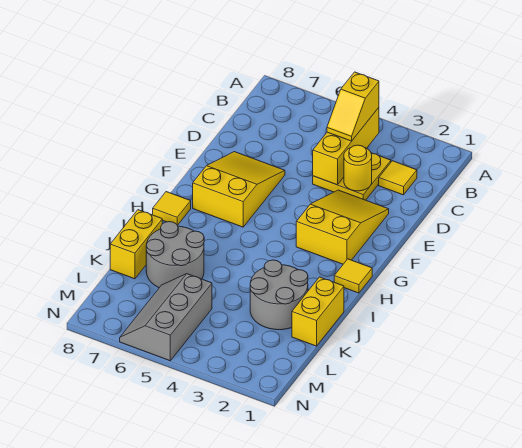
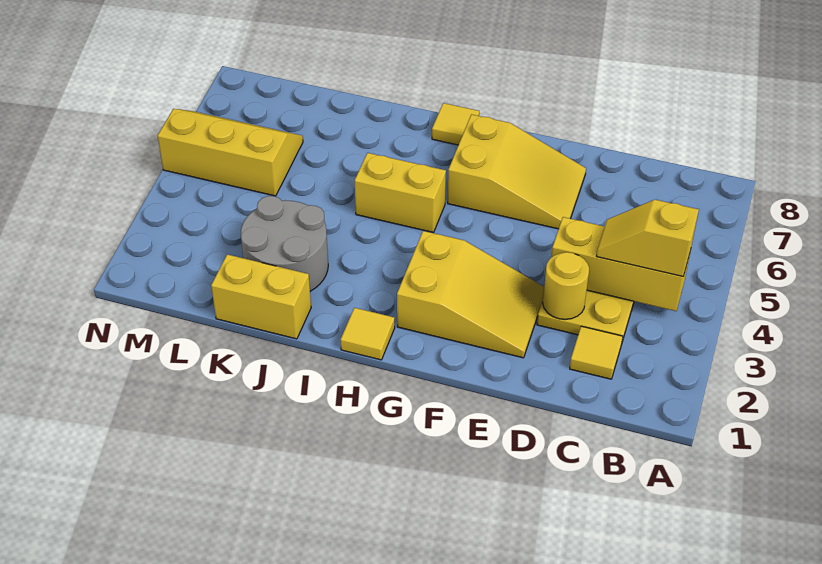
grey round brick J6:K7 level 1 -> none
yellow brick J8:K8 level 1 -> yellow brick H5:I5 level 1
grey slope L5:N6 level 1 top 5 -> yellow slope L5:N6 level 1 top 5

